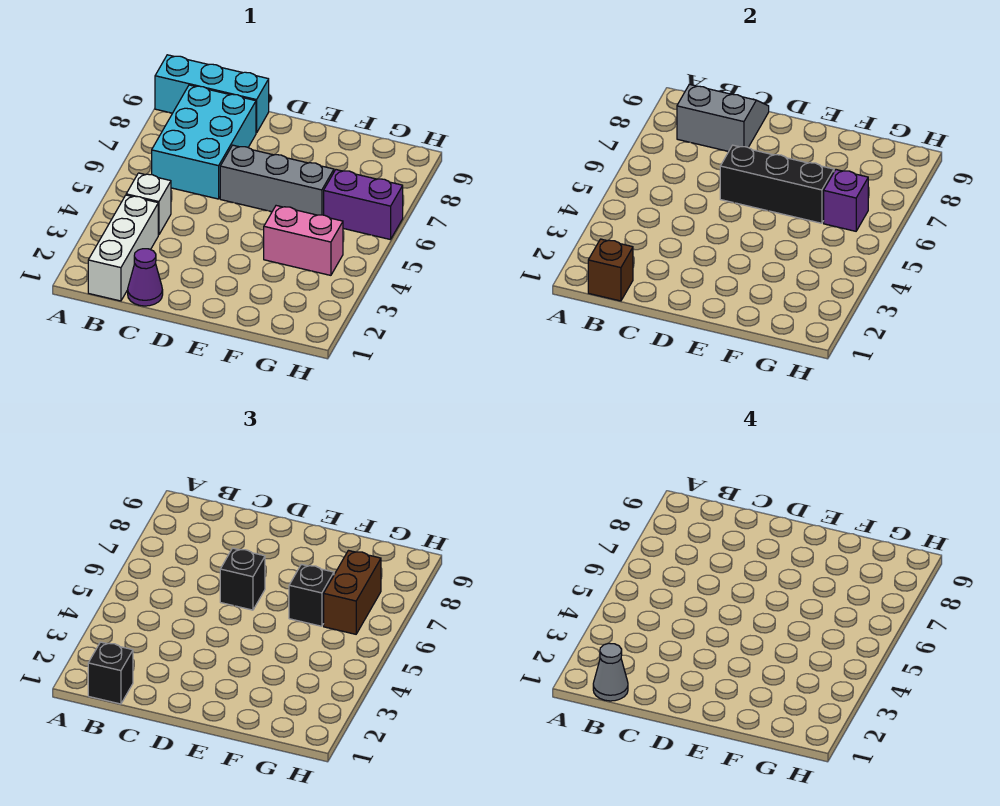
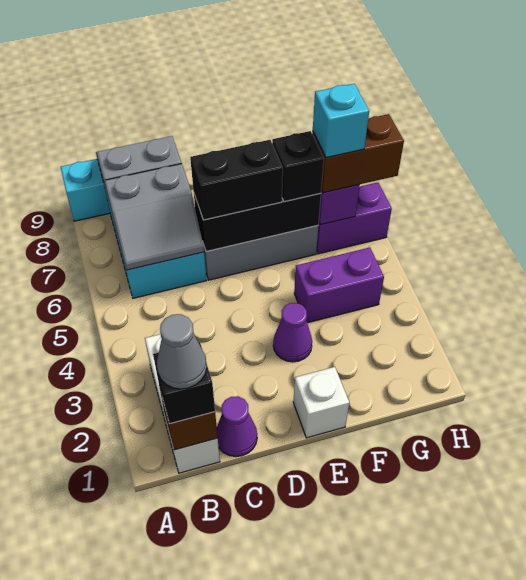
white brick B4 level 1 -> white brick E1 level 1
none -> grey slope B6:C7 level 2 top 7
black brick D6 level 3 -> black brick D6:E6 level 3
none -> purple cone E3 level 1
pink brick F4:G4 level 1 -> purple brick F4:G4 level 1
brown brick G6:G7 level 3 -> brown brick G6:H6 level 3
none -> cyan brick G6 level 4

